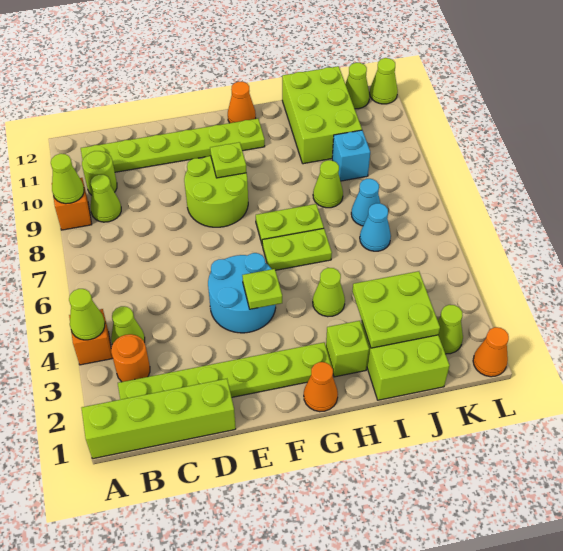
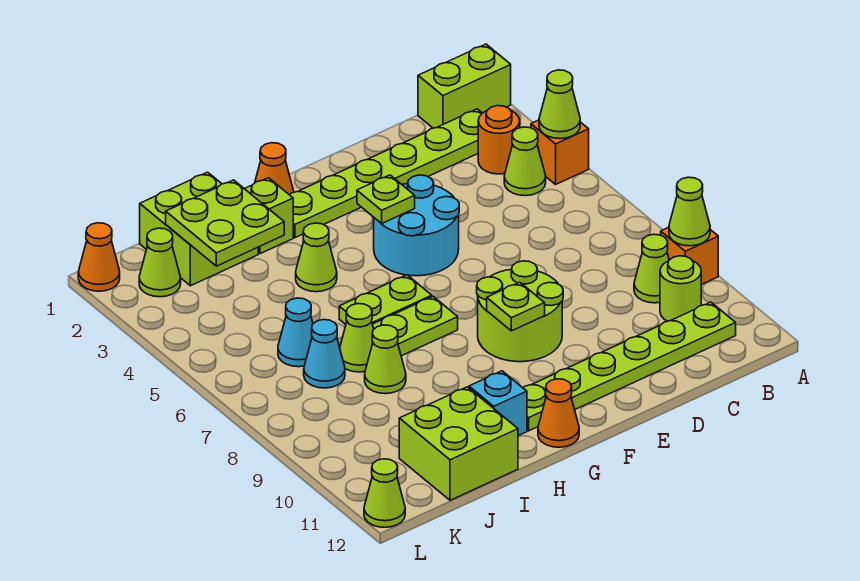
lime brick A1:D1 level 1 -> lime brick A1:B1 level 1
lime brick I10:J12 level 1 -> lime brick I11:J12 level 1
cyan brick J9 level 1 -> cyan brick H11 level 1
lime cone K12 level 1 -> lime cone I7 level 1

